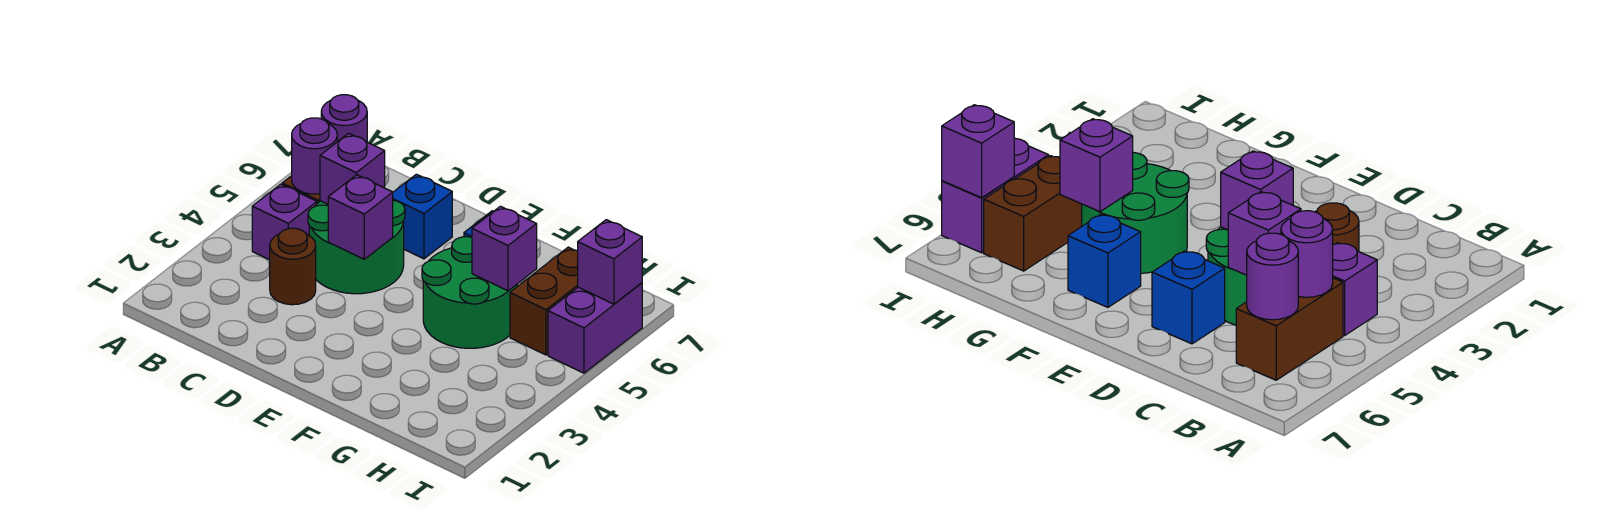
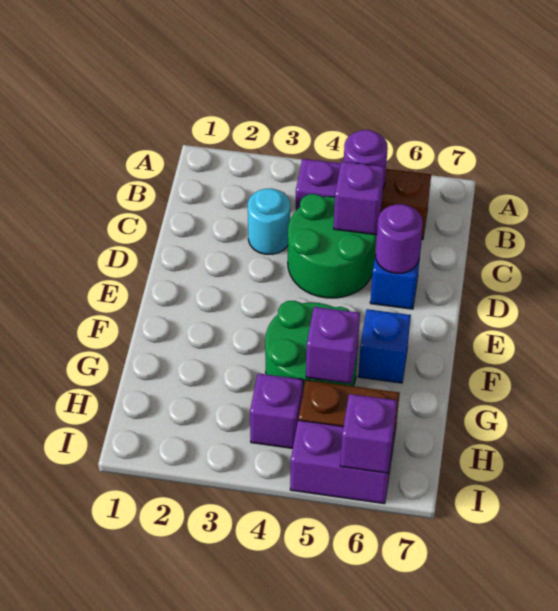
purple round brick B6 level 2 -> purple round brick D6 level 2
brown round brick C3 level 1 -> cyan round brick C3 level 1
purple brick D4 level 2 -> purple brick H4 level 1

